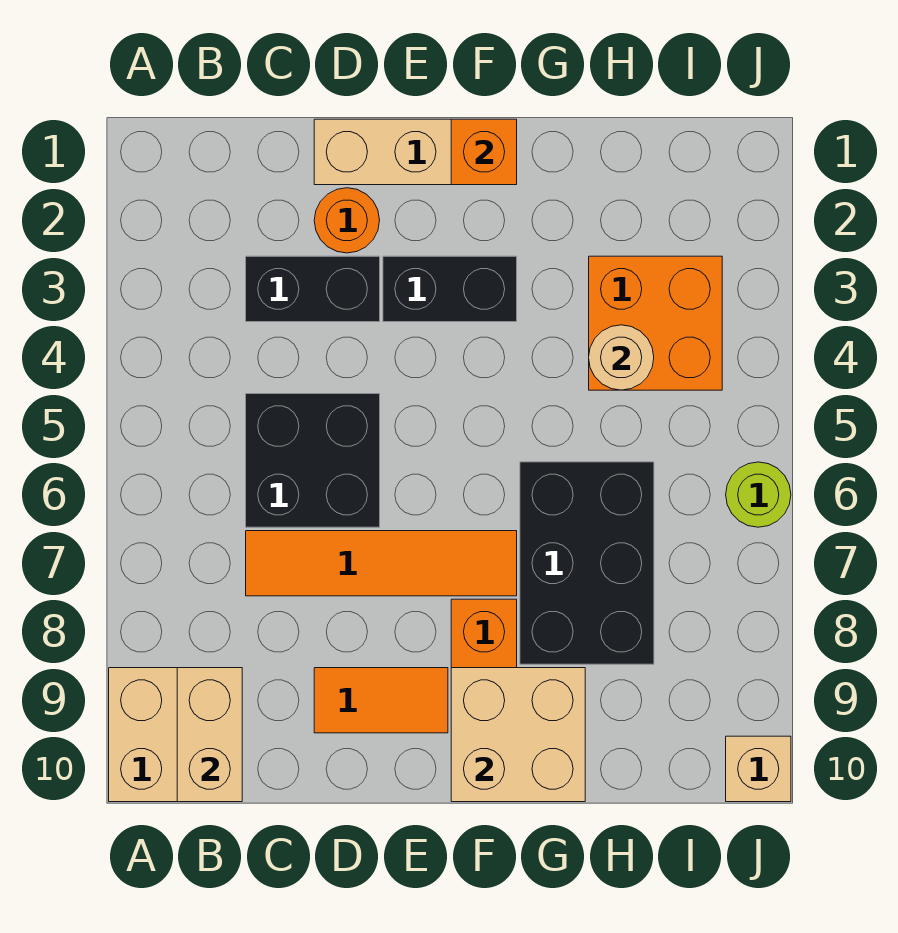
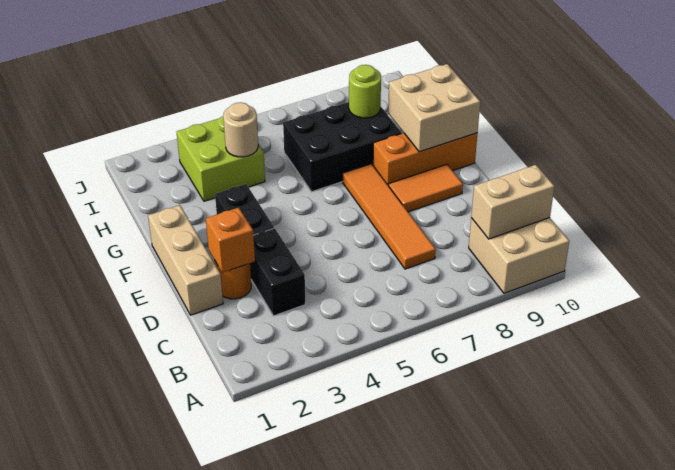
black brick C5:D6 level 1 -> none
orange tile D9:E9 level 1 -> orange tile E8:E9 level 1
orange brick F1 level 2 -> orange brick D2 level 2
orange brick H3:I4 level 1 -> lime brick H3:I4 level 1
lime round brick J6 level 1 -> lime round brick H8 level 2
tan brick J10 level 1 -> none

